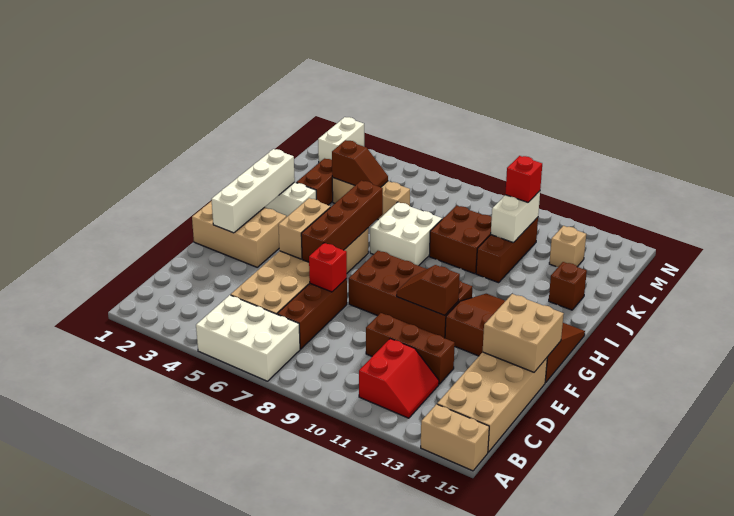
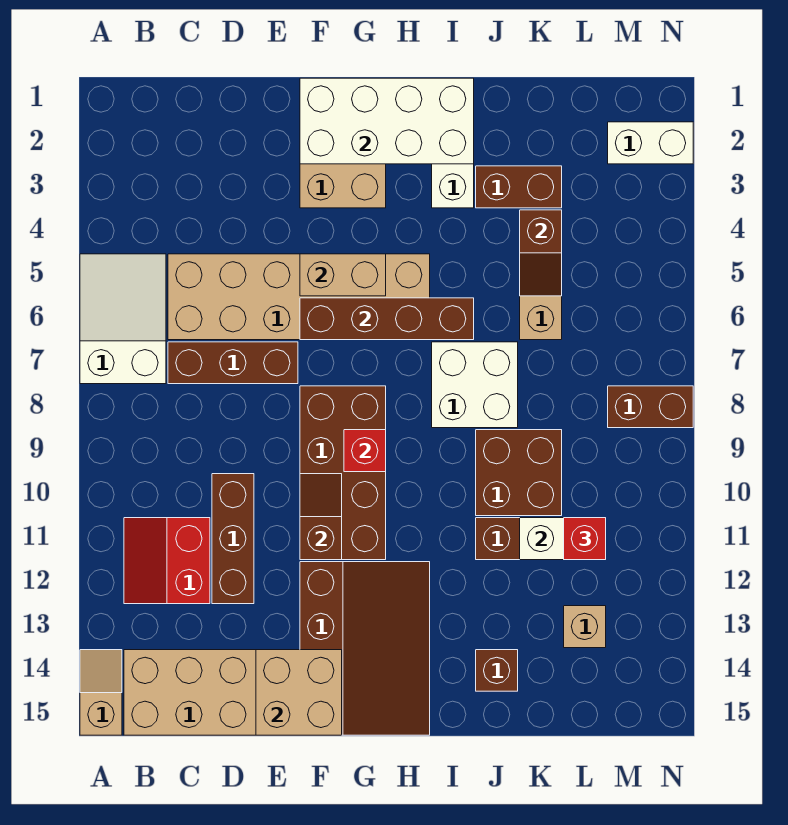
white brick A5:B7 level 1 -> white slope A5:B7 level 1 top 7
tan brick A14:A15 level 1 -> tan slope A14:A15 level 1 top 15
red slope B11:C12 level 1 top 11 -> red slope B11:C12 level 1 top C
red brick E7 level 2 -> red brick G9 level 2
white brick F2:I2 level 2 -> white brick F1:I2 level 2
none -> brown brick M8:N8 level 1

